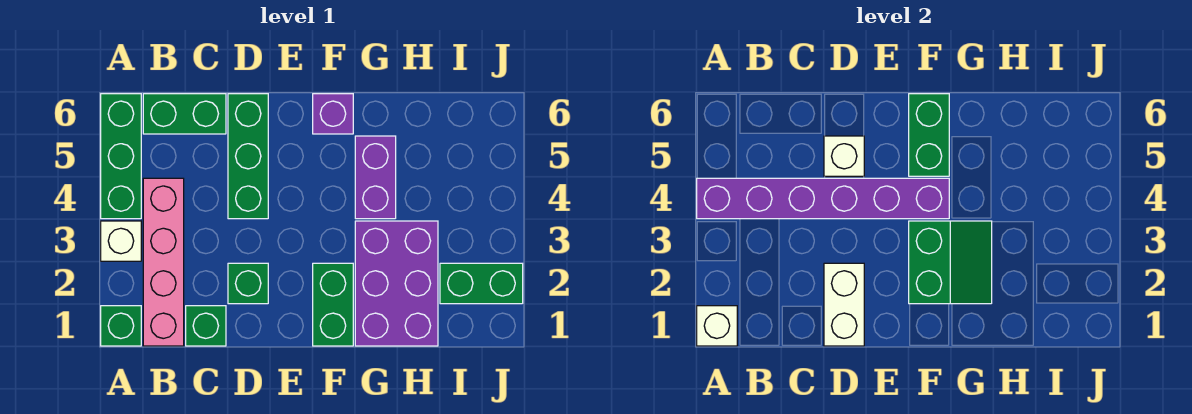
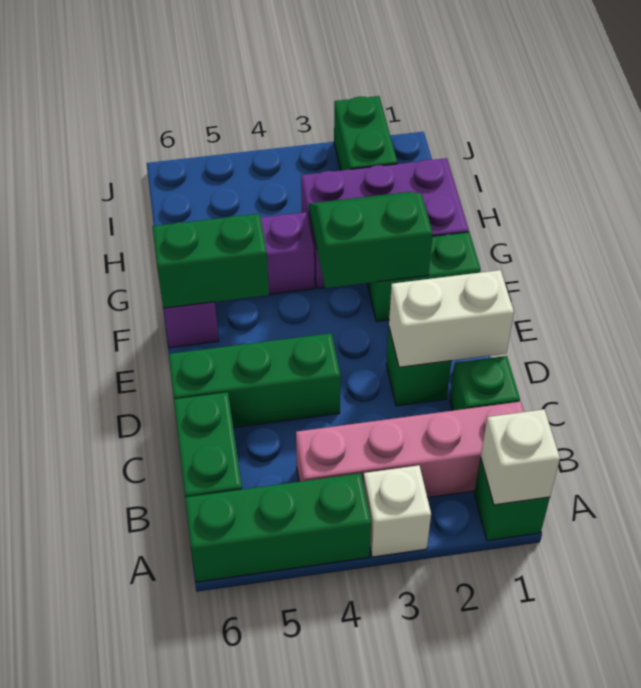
purple brick A4:F4 level 2 -> none
white brick D5 level 2 -> none

